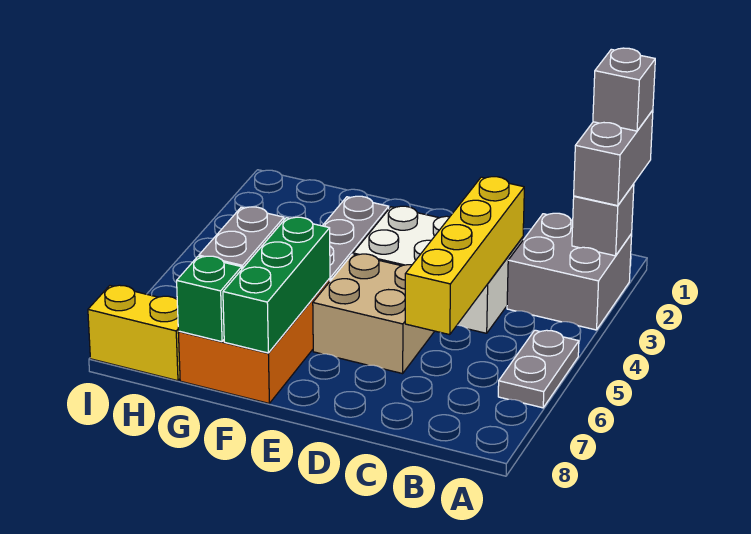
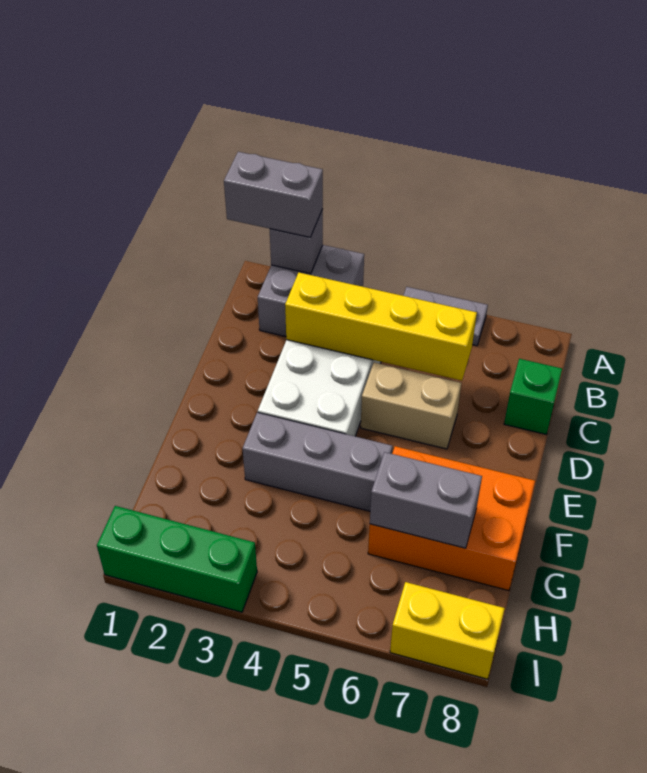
grey brick A1 level 4 -> none
tan brick D5:E6 level 1 -> tan brick D5:D6 level 1
green brick F6:F8 level 2 -> green brick I1:I3 level 1
green brick G8 level 2 -> green brick C8 level 1
yellow brick H8:I8 level 1 -> yellow brick I7:I8 level 1

